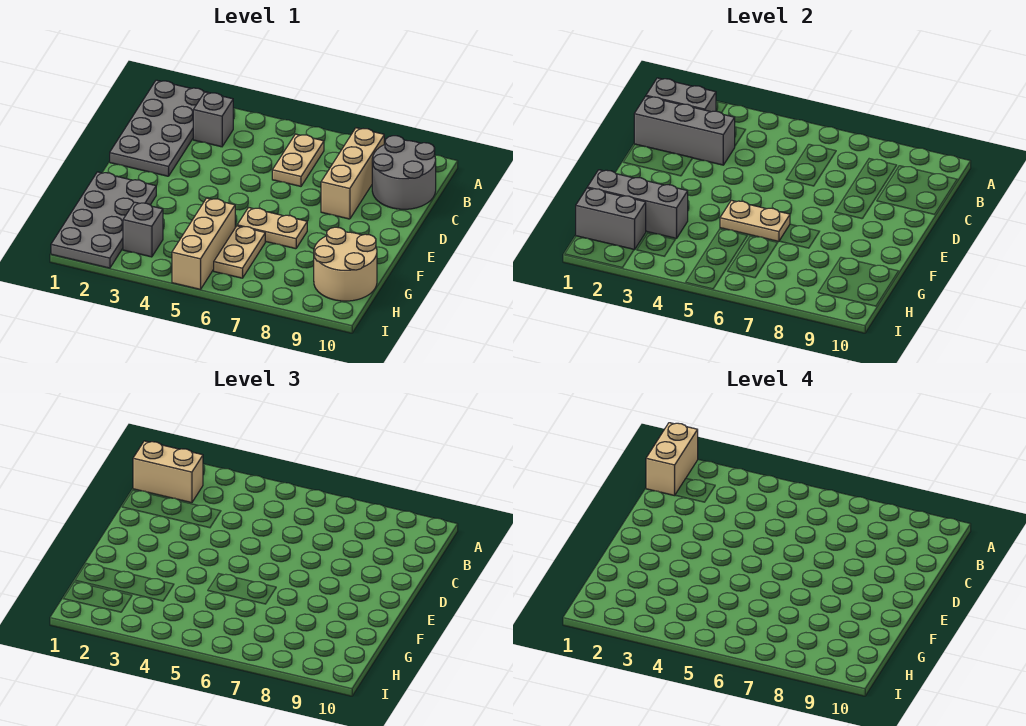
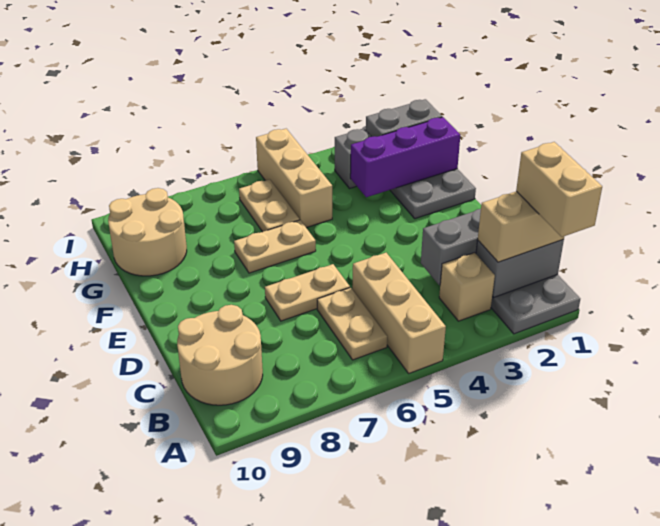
grey brick B3 level 1 -> tan brick B3 level 1
tan brick B8:D8 level 1 -> tan brick A5:C5 level 1
grey round brick B9:C10 level 1 -> tan round brick B9:C10 level 1
tan plate F5:F6 level 2 -> tan plate D6:D7 level 1
grey brick G1:G3 level 2 -> purple brick G1:G3 level 2

